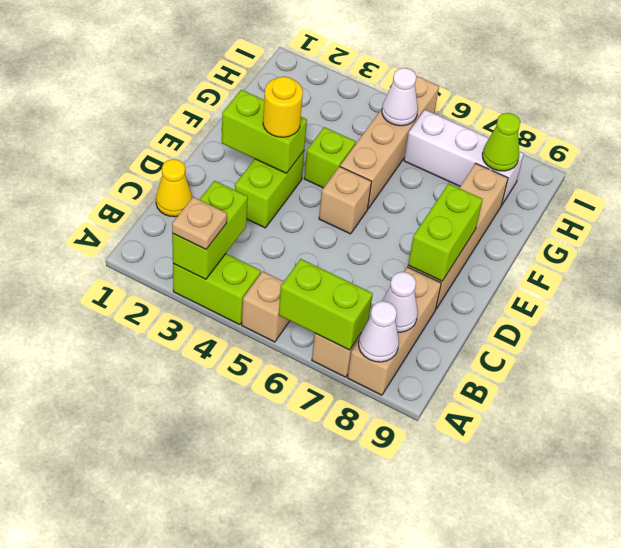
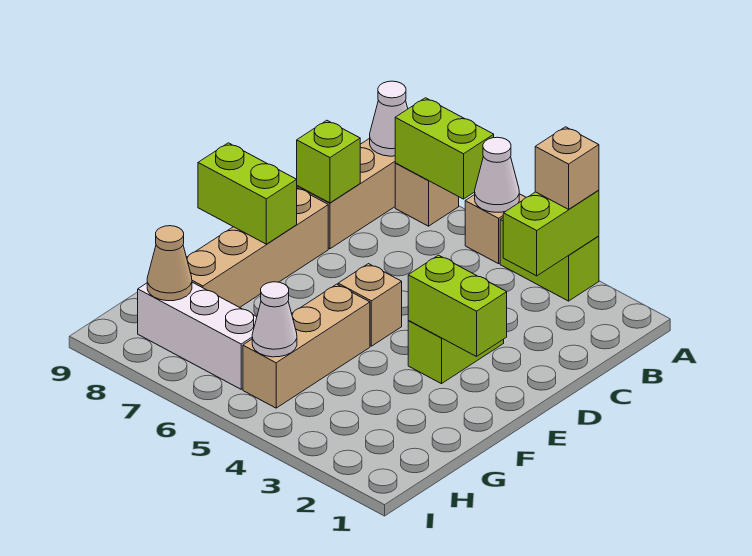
tan plate A3 level 3 -> tan brick A3 level 3
white cone B8 level 2 -> white cone A5 level 2
yellow cone C1 level 1 -> none
lime brick D8:E8 level 2 -> lime brick E8:E9 level 2
yellow round brick E3 level 3 -> none
lime brick F4 level 1 -> lime brick C8 level 2
tan brick F5:I5 level 1 -> tan brick F5:H5 level 1
lime cone H8 level 2 -> tan cone H8 level 2

